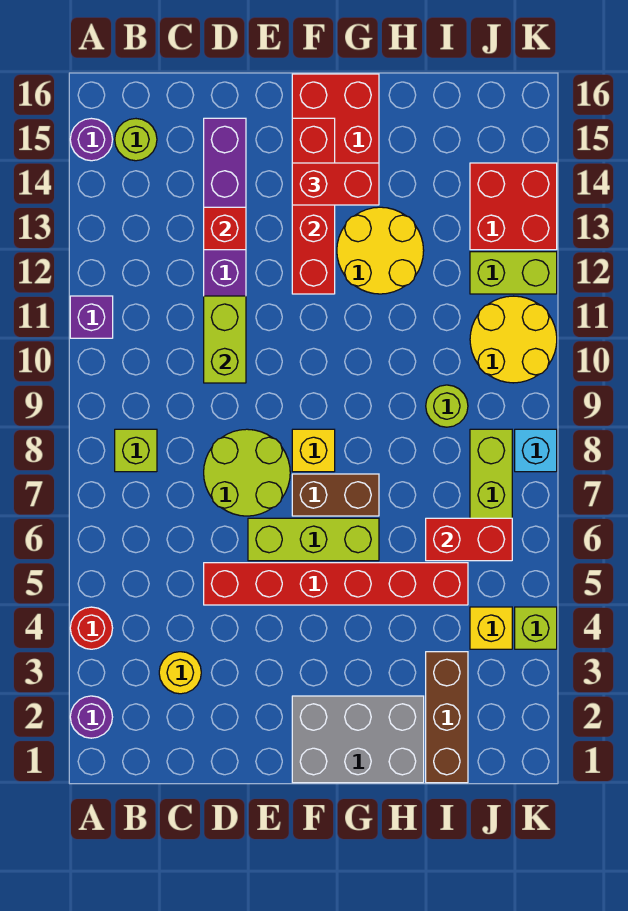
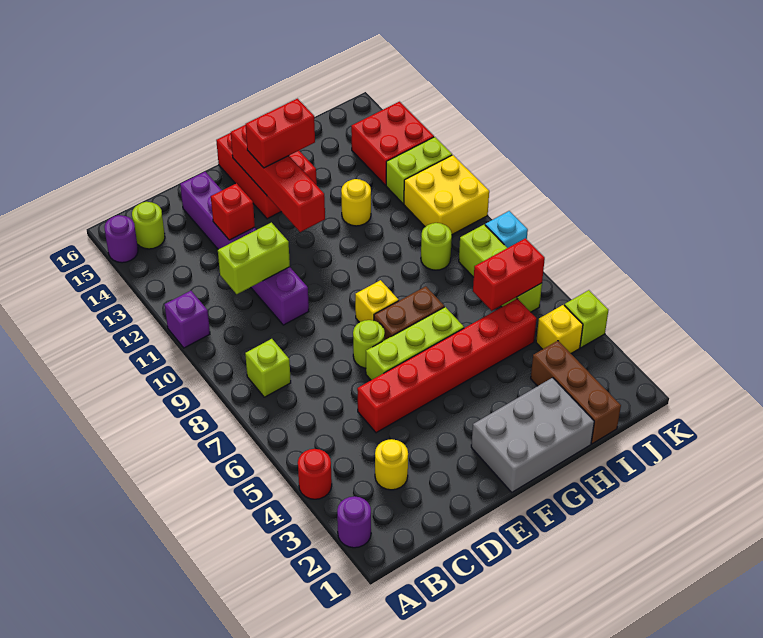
lime round brick D7:E8 level 1 -> lime round brick E7 level 1
lime brick D10:D11 level 2 -> lime brick C11:D11 level 2
yellow round brick G12:H13 level 1 -> yellow round brick H12 level 1
yellow round brick J10:K11 level 1 -> yellow brick J10:K11 level 1

